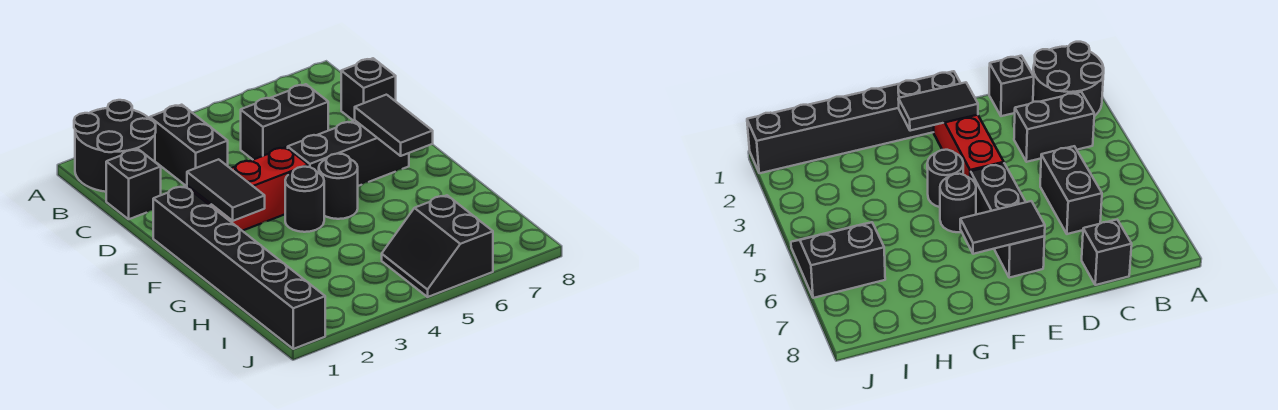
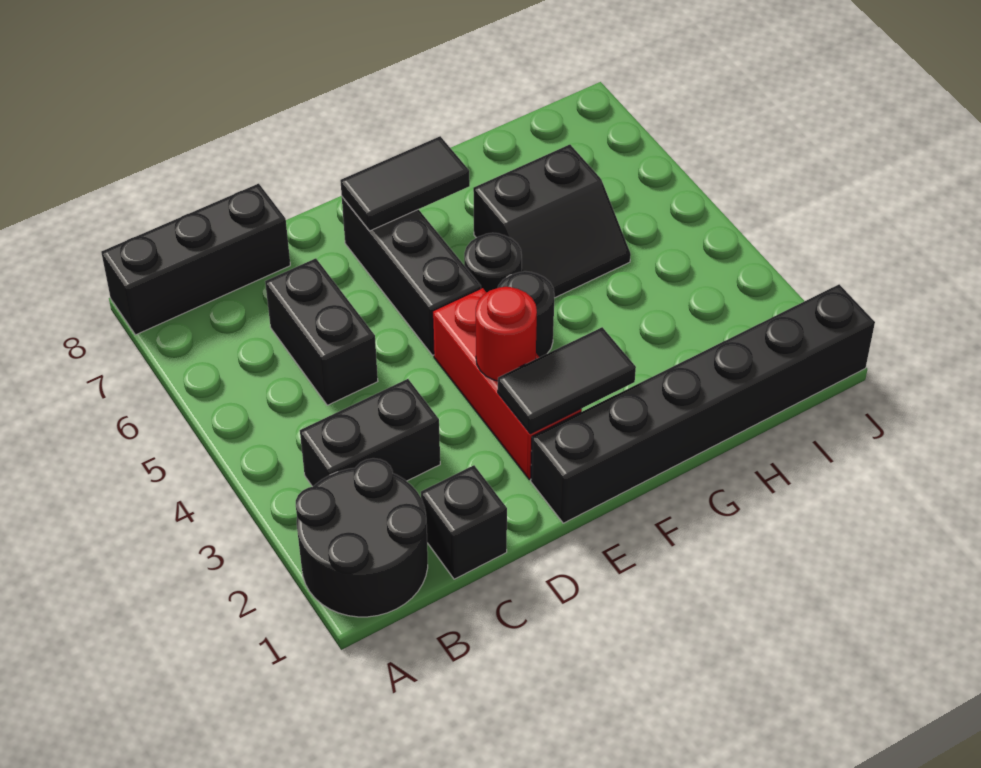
black brick C8 level 1 -> black brick A8:C8 level 1
none -> red round brick E3 level 2
black slope I5:J6 level 1 top 6 -> black slope G5:H6 level 1 top 6

